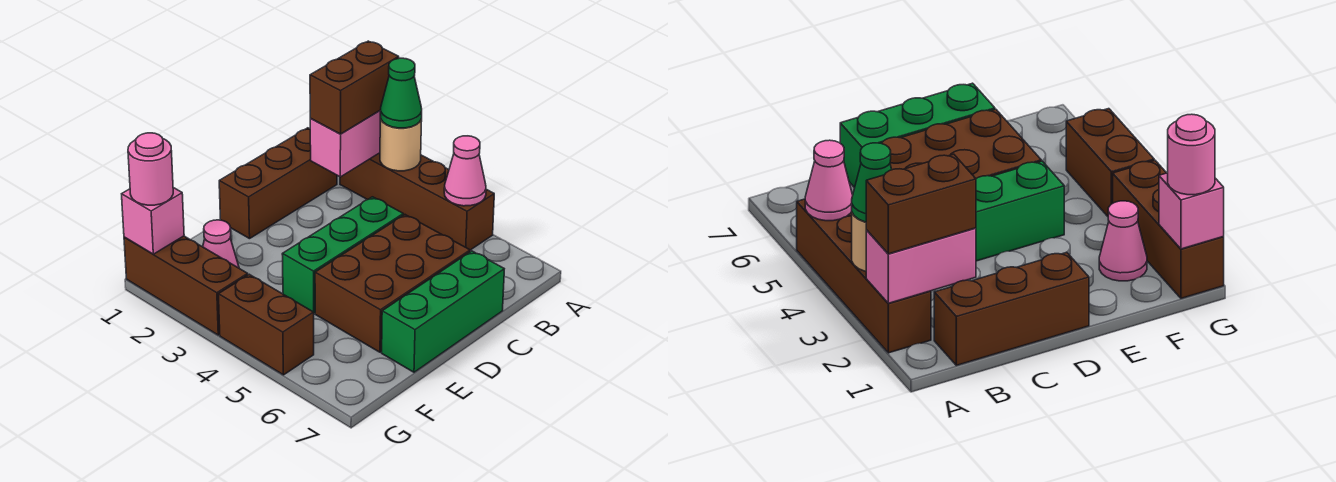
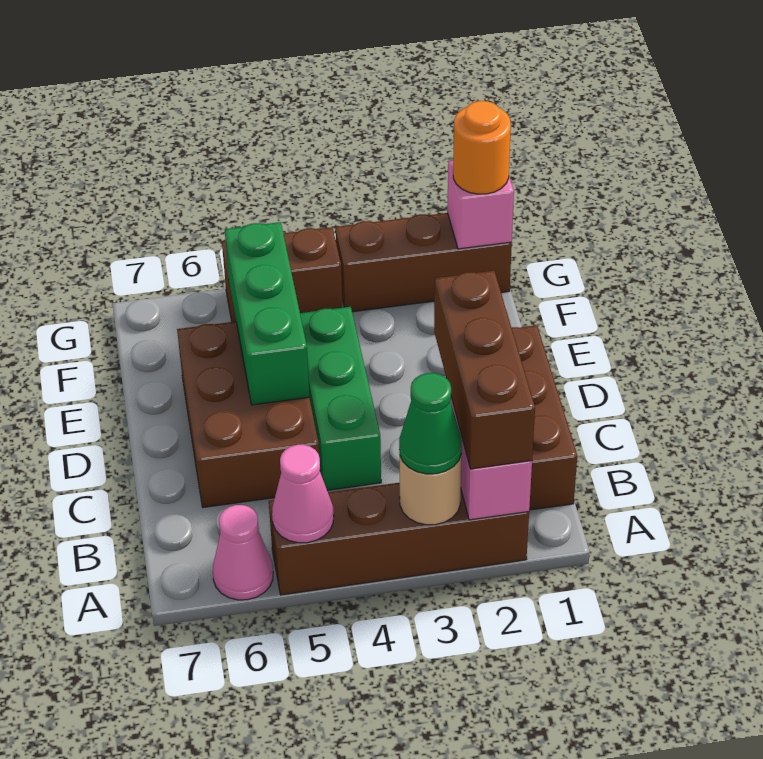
brown brick A2:B2 level 3 -> brown brick A2:C2 level 3
green brick C7:E7 level 1 -> green brick D5:F5 level 2
pink cone F2 level 1 -> pink cone A6 level 1
pink round brick G1 level 3 -> orange round brick G1 level 3

